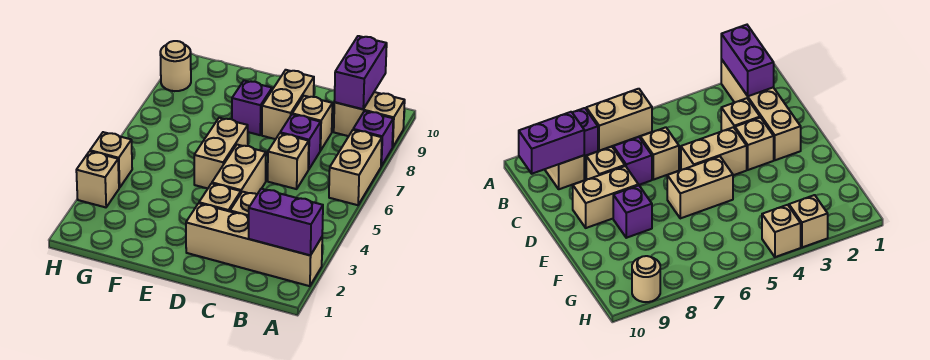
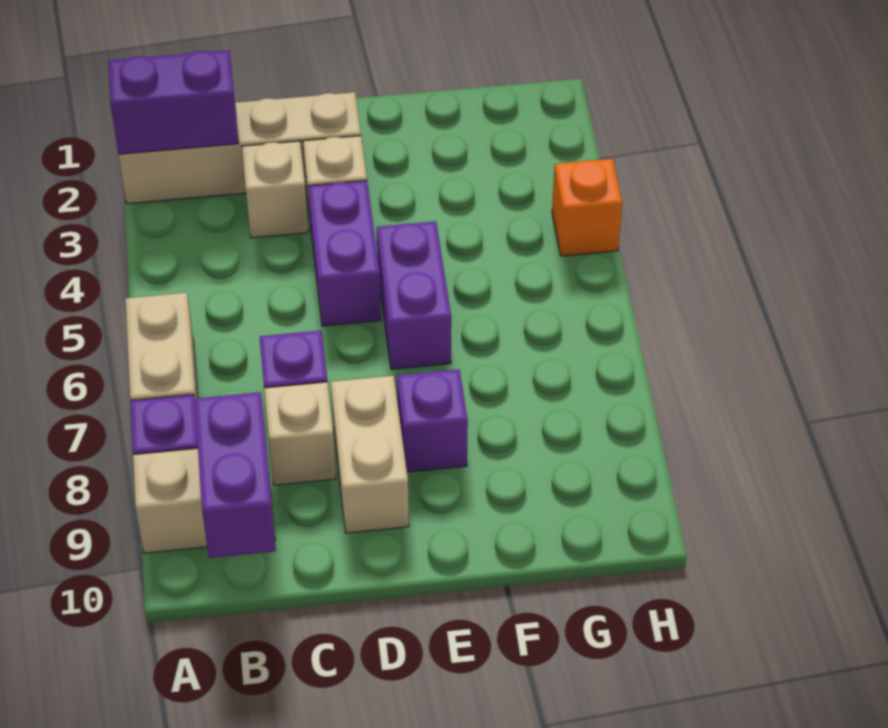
tan brick C6 level 1 -> none
tan brick D4:D5 level 1 -> purple brick D4:D5 level 1
tan brick E5:E6 level 1 -> purple brick E5:E6 level 1
tan brick H3 level 1 -> none
tan brick H4 level 1 -> orange brick H4 level 1
tan round brick H9 level 1 -> none

